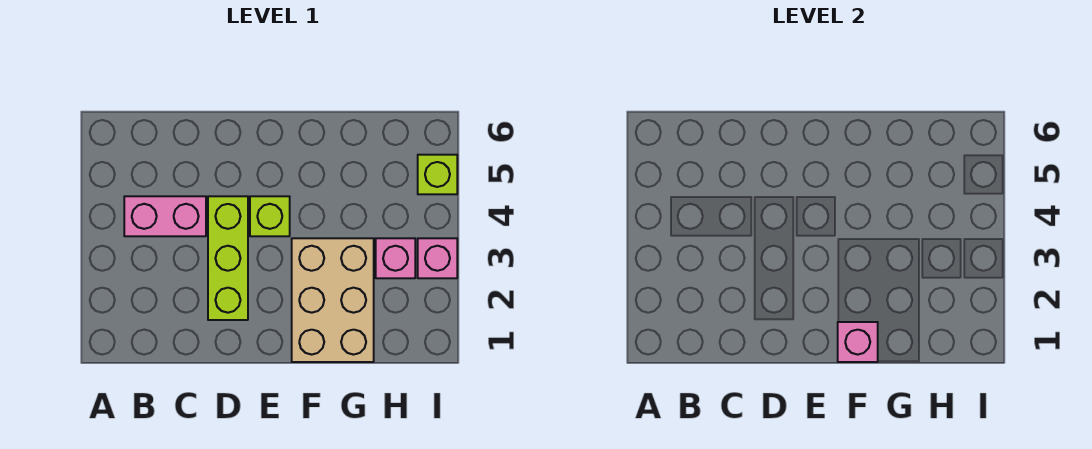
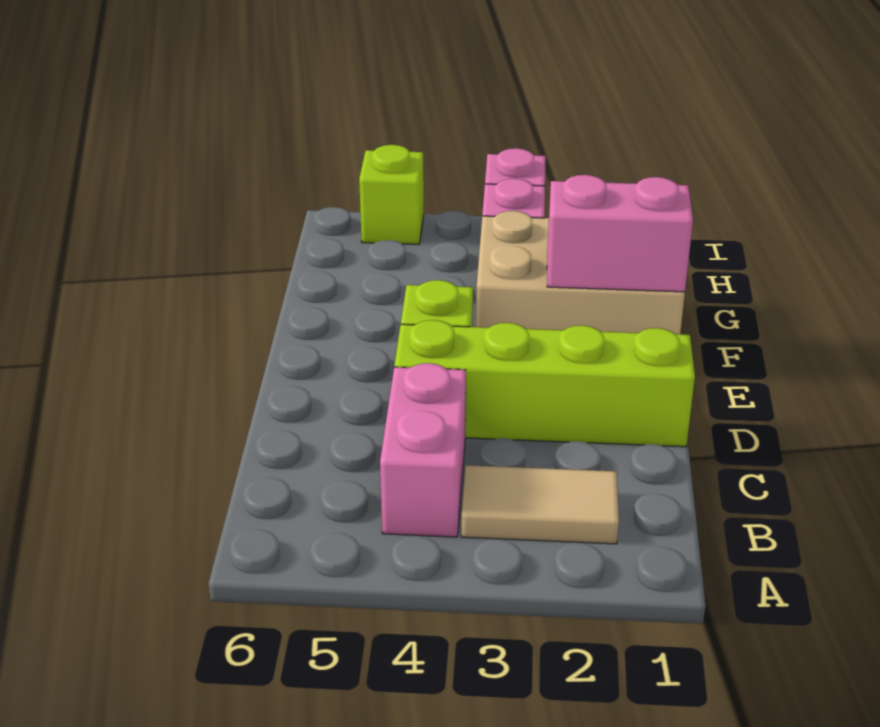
none -> tan tile B2:B3 level 1
lime brick D2:D4 level 1 -> lime brick D1:D4 level 1
pink brick F1 level 2 -> pink brick F1:F2 level 2

